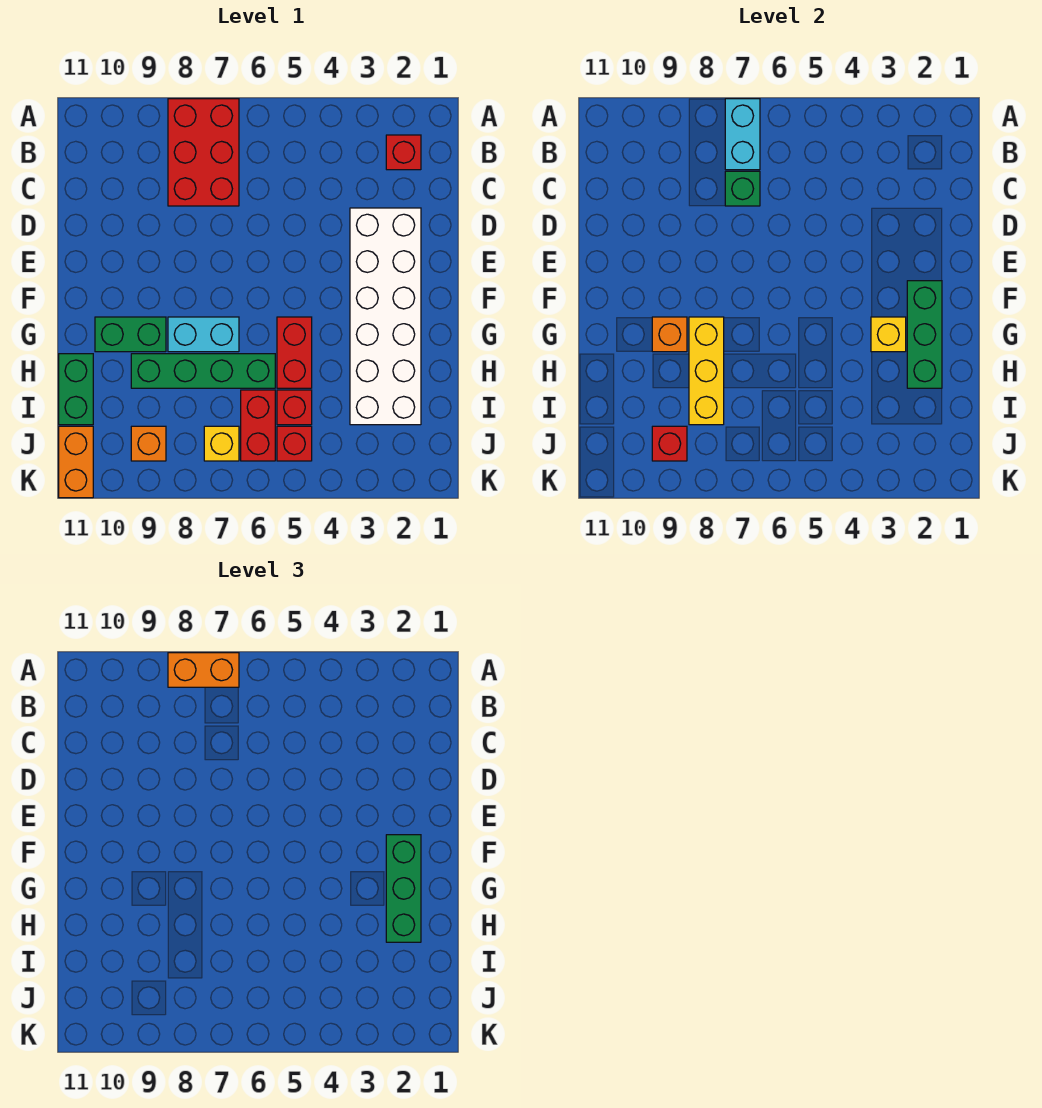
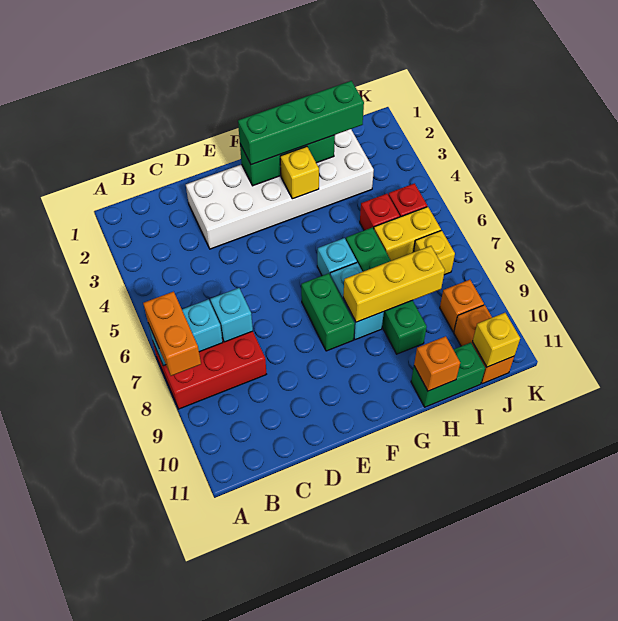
red brick B2 level 1 -> none
green brick C7 level 2 -> cyan brick C7 level 2
green brick F2:H2 level 3 -> green brick F2:I2 level 3
red brick G5:H5 level 1 -> none
none -> cyan brick G6 level 1
green brick G9:G10 level 1 -> green brick F7:F8 level 1
orange brick G9 level 2 -> orange brick H11 level 2
red brick I6:J6 level 1 -> yellow brick I6:J6 level 1
red brick J9 level 2 -> none
orange brick J11:K11 level 1 -> orange brick J10:J11 level 1
none -> yellow brick J11 level 2

